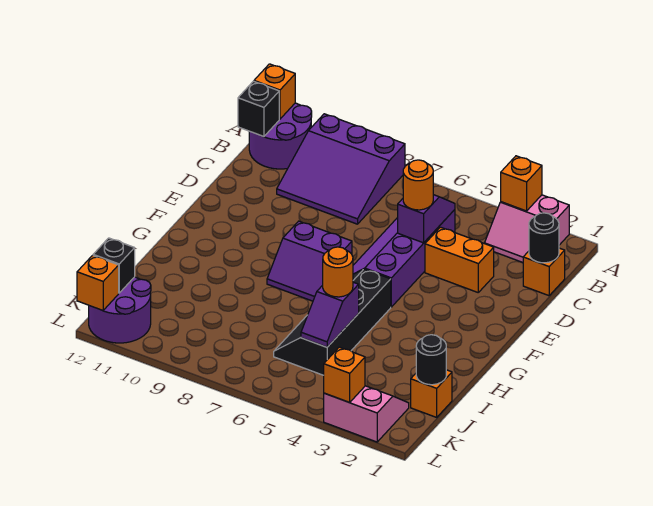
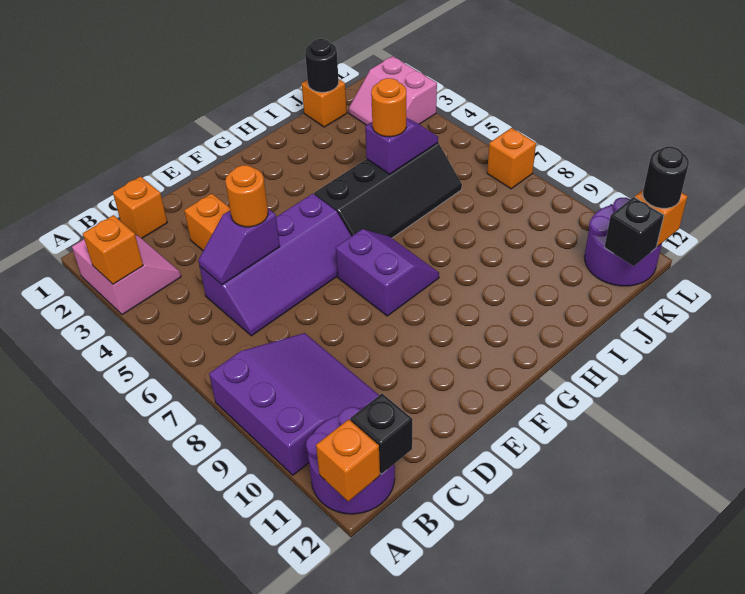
black round brick C1 level 2 -> black round brick L12 level 3
orange brick L3 level 2 -> orange brick L7 level 1

